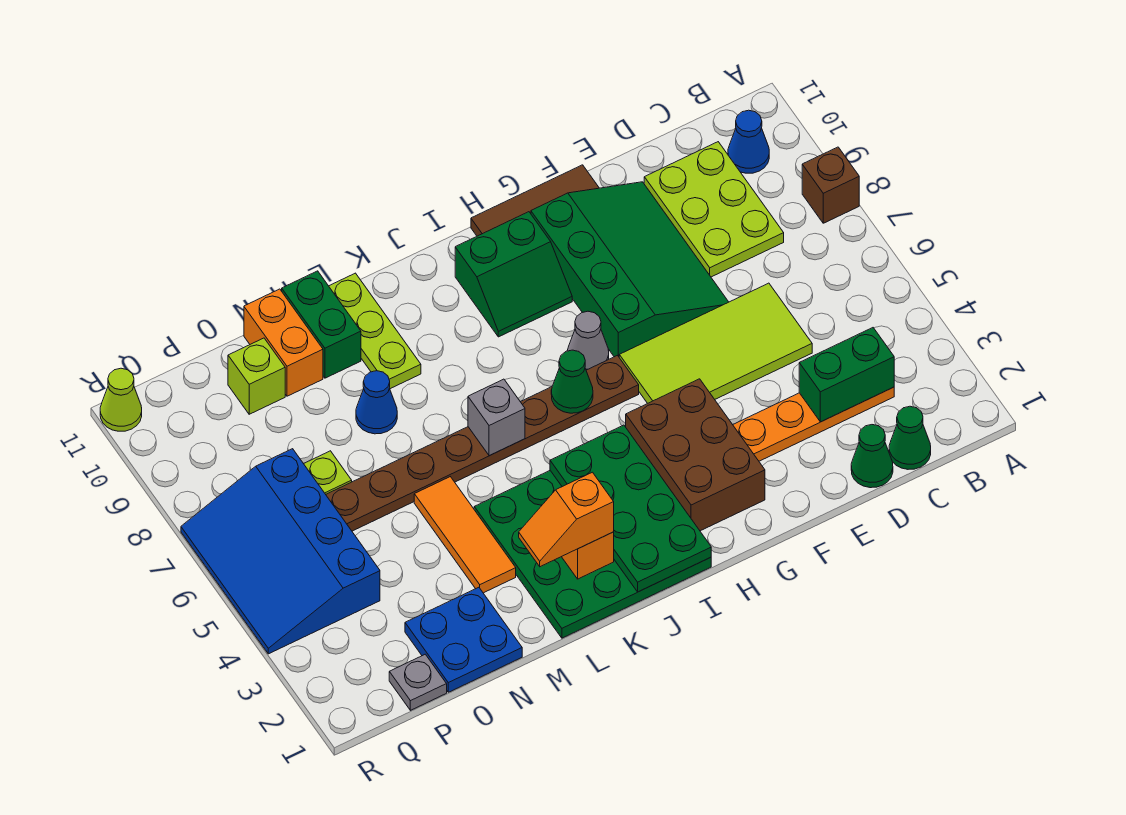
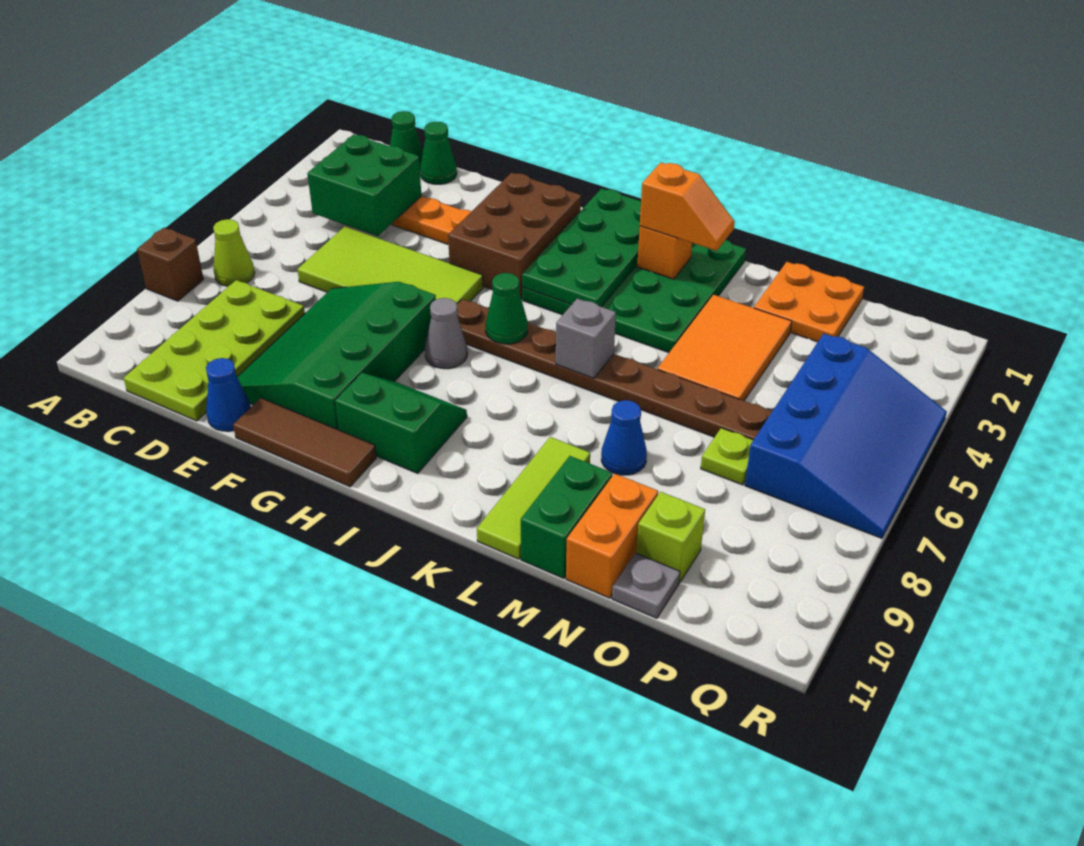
blue cone B10 level 1 -> blue cone E11 level 1
green brick C3:D3 level 2 -> green brick C3:D4 level 2
lime plate C8:D10 level 1 -> lime plate C8:D11 level 1
lime plate L9:L11 level 1 -> lime tile L9:L11 level 1
orange tile M3:M5 level 1 -> orange tile M3:N5 level 1
blue plate N1:O2 level 1 -> orange plate N1:O2 level 1
grey plate P1 level 1 -> grey plate O11 level 1
lime cone R11 level 1 -> lime cone B7 level 1

